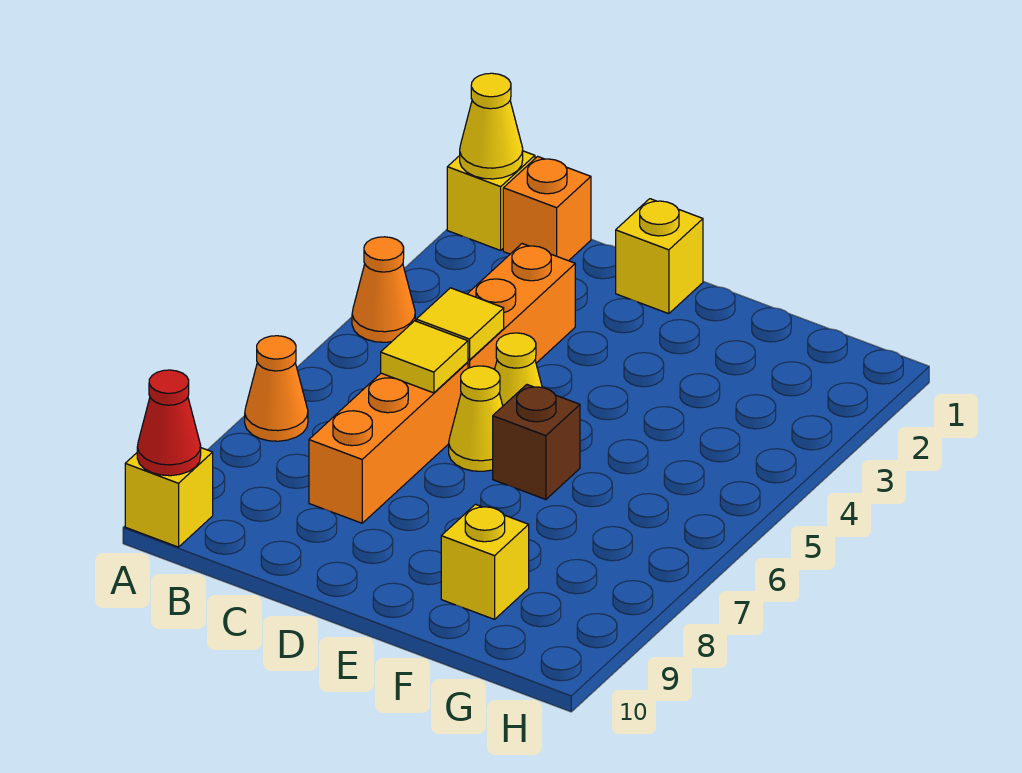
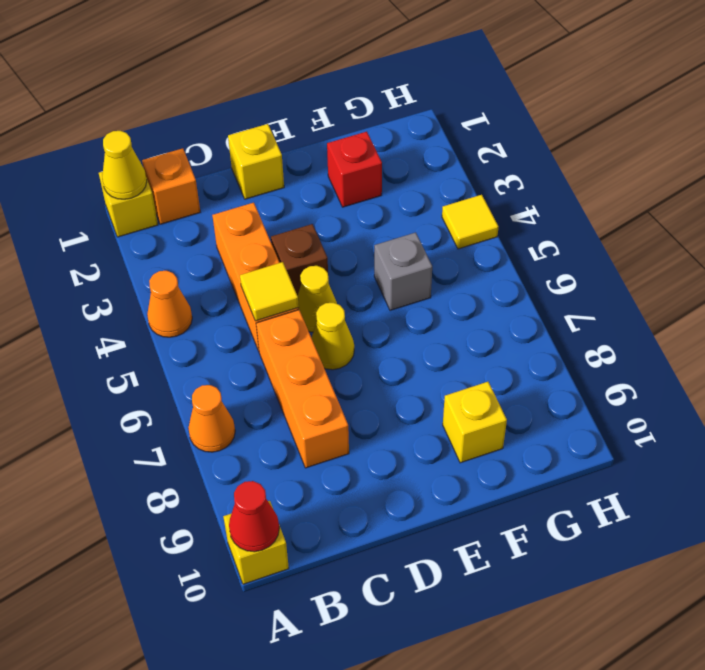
yellow tile C6 level 2 -> yellow tile H4 level 1
brown brick E6 level 1 -> brown brick D4 level 1
none -> red brick F2 level 1
none -> grey brick F5 level 1

